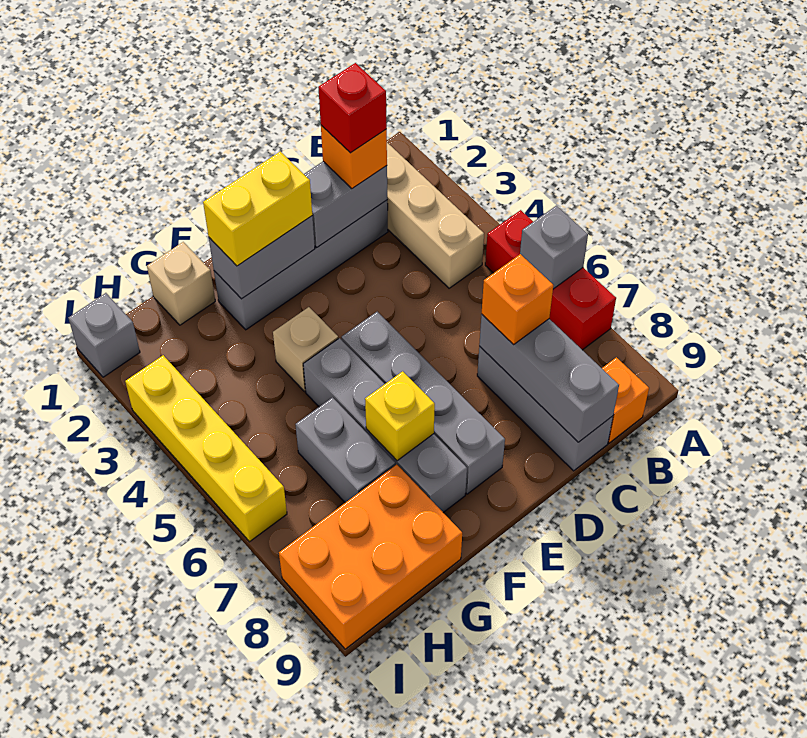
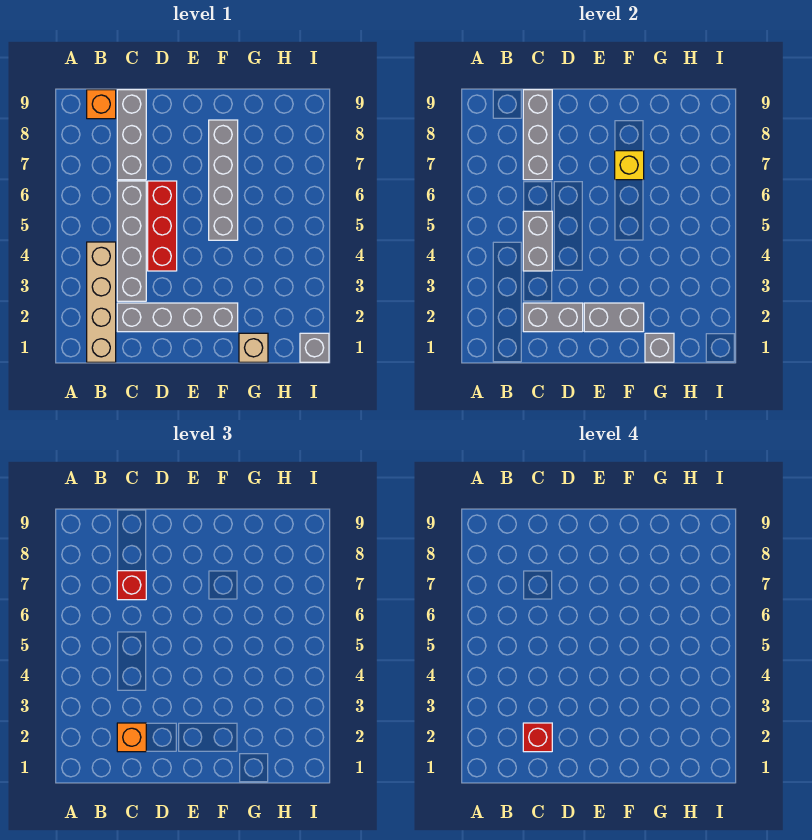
red brick A5:A7 level 1 -> red brick D4:D6 level 1
grey brick A6 level 2 -> grey brick G1 level 2
orange brick C7 level 3 -> red brick C7 level 3
yellow brick E2:F2 level 3 -> none
grey brick E5:E8 level 1 -> grey brick C3:C6 level 1
tan brick F4 level 1 -> none
grey brick G6:G7 level 1 -> grey brick C4:C5 level 2
orange brick G8:I9 level 1 -> none
yellow brick I3:I6 level 1 -> none

